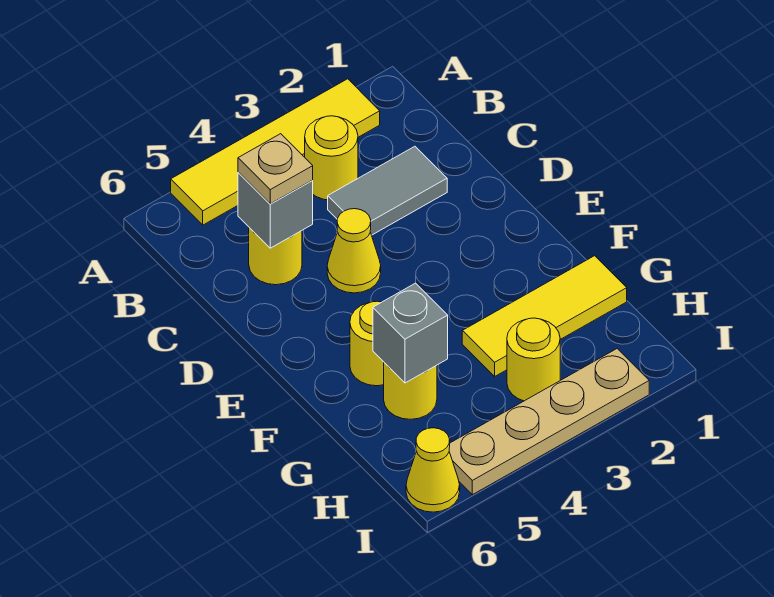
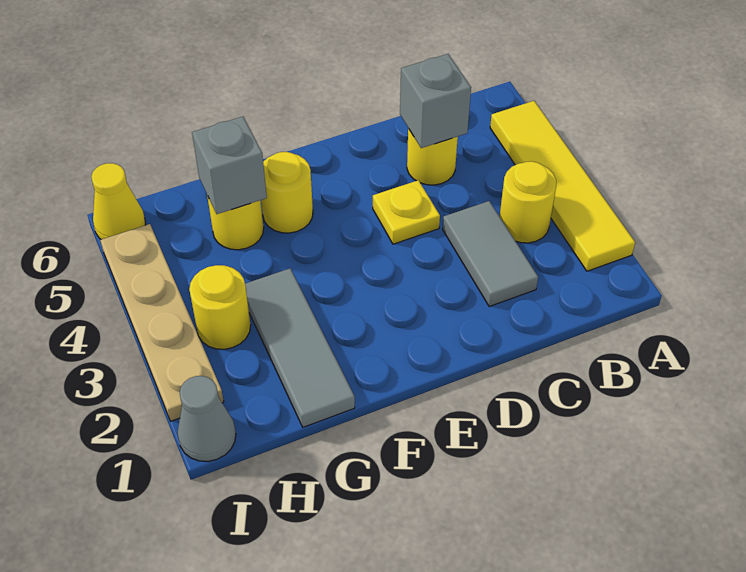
tan plate C5 level 3 -> none
yellow cone D4 level 1 -> yellow plate D4 level 1
yellow tile G1:G3 level 1 -> grey tile G1:G3 level 1
none -> grey cone I1 level 1

